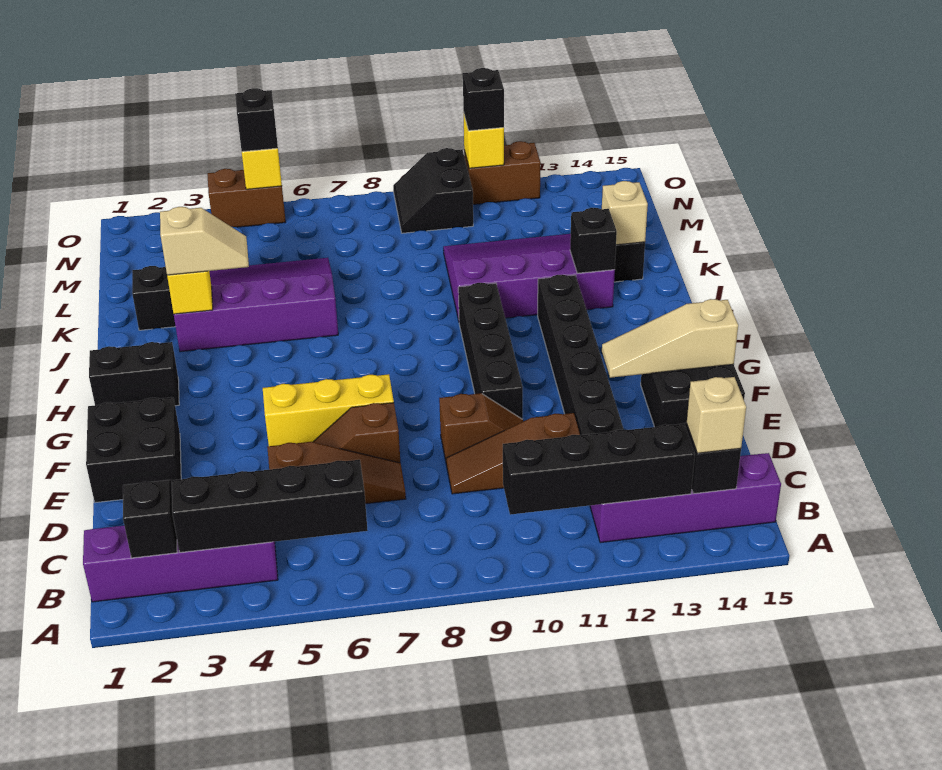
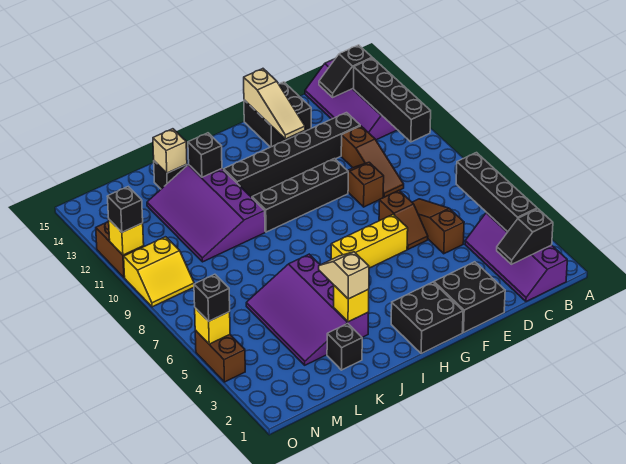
tan brick B14 level 3 -> none
yellow brick F5:F7 level 1 -> yellow brick F6:H6 level 1
black brick H1:H2 level 1 -> black brick G1:H2 level 1
black slope N9:O10 level 1 top 10 -> yellow slope N9:O10 level 1 top 10

